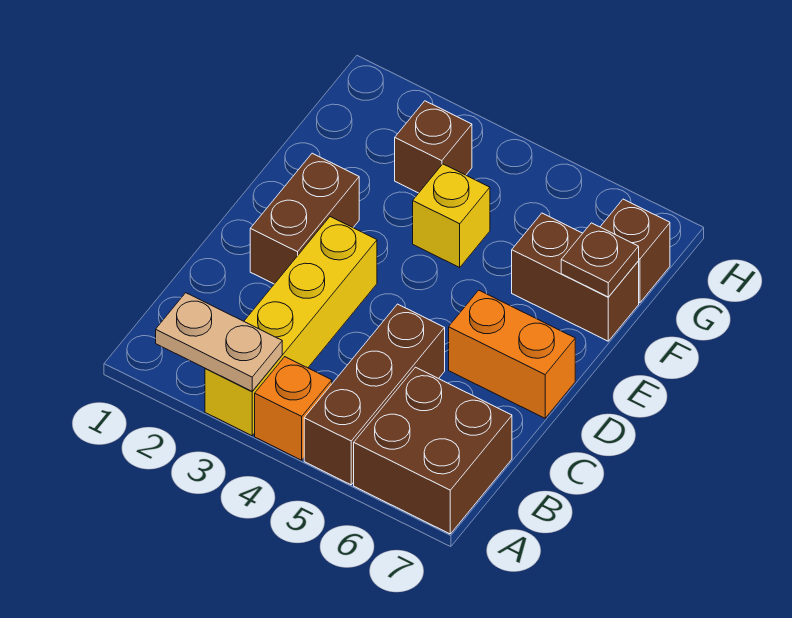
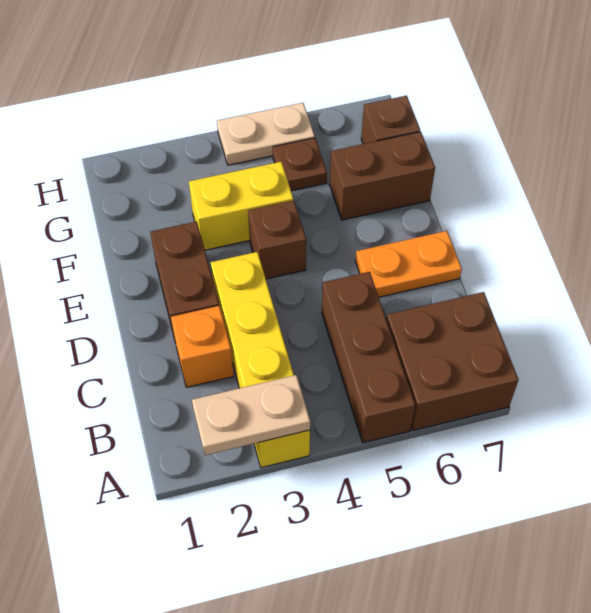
orange brick A4 level 1 -> orange brick C2 level 1
orange brick D6:D7 level 1 -> orange plate D6:D7 level 1
yellow brick F4 level 1 -> yellow brick F3:F4 level 1
brown plate F7 level 2 -> brown plate G5 level 1
brown brick G3 level 1 -> brown brick E4 level 1
none -> tan plate H4:H5 level 1

